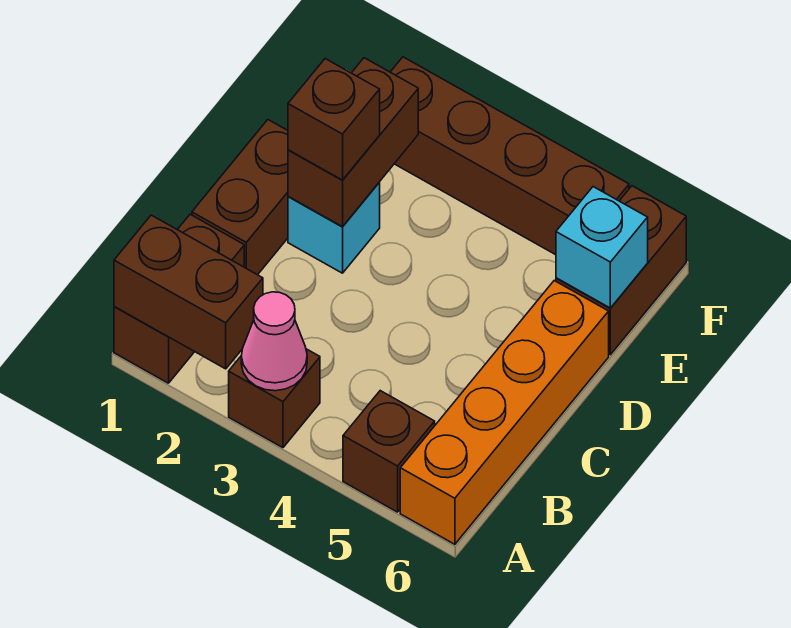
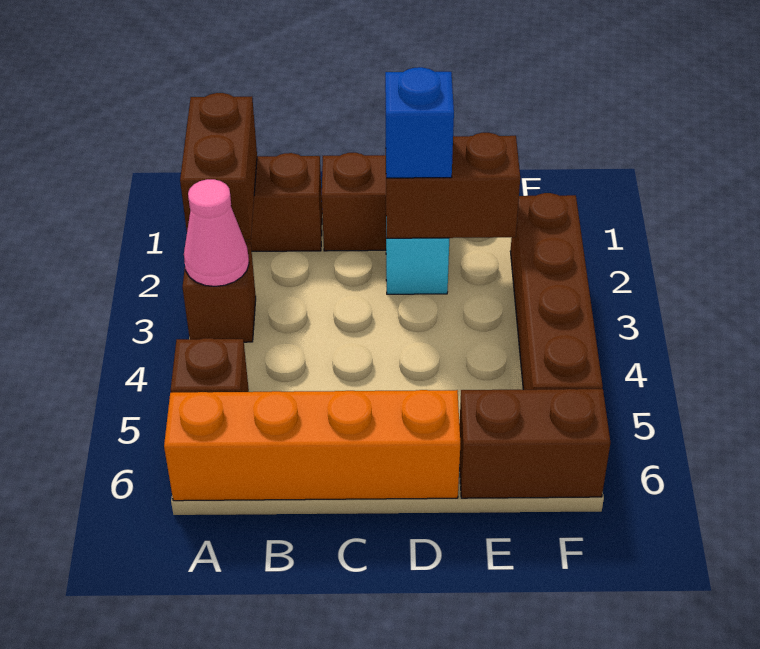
brown brick D2 level 3 -> blue brick D2 level 3
cyan brick E6 level 2 -> none

